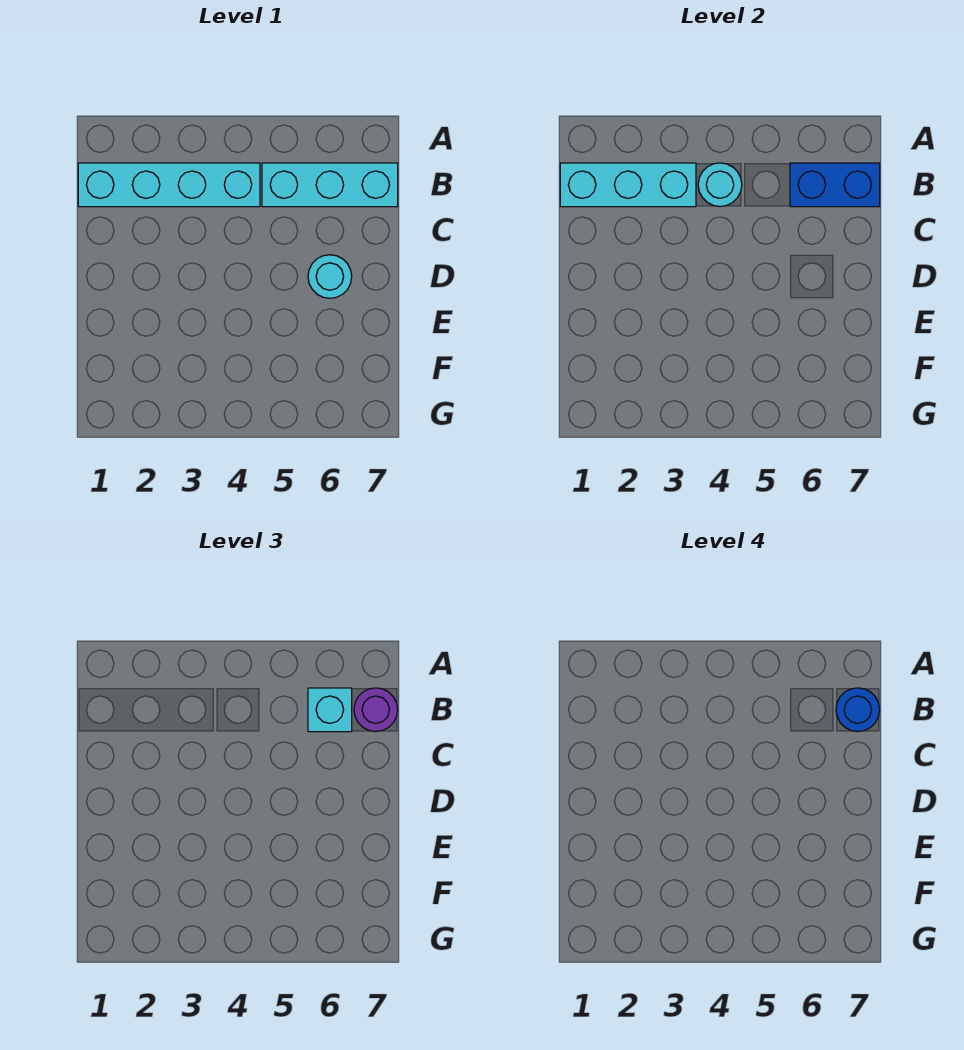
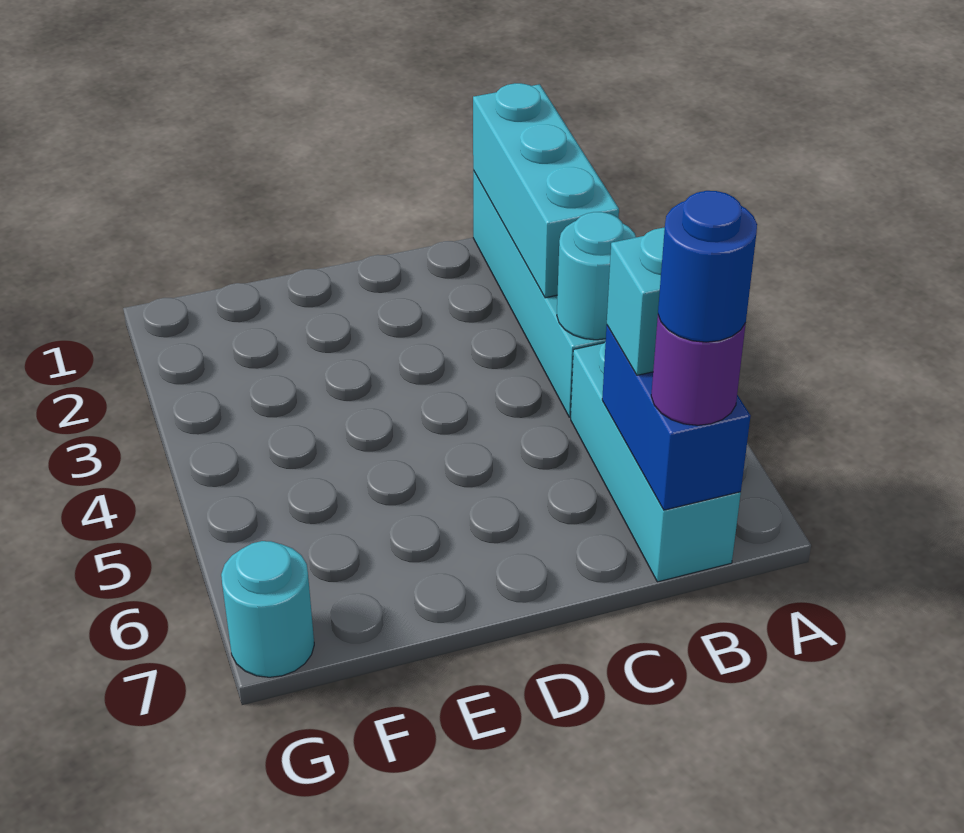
cyan round brick D6 level 1 -> cyan round brick G7 level 1

